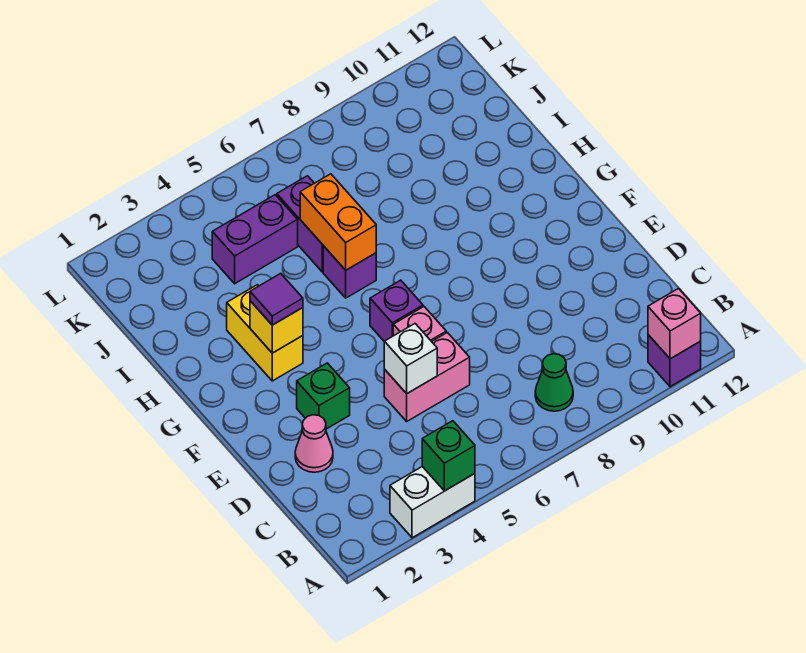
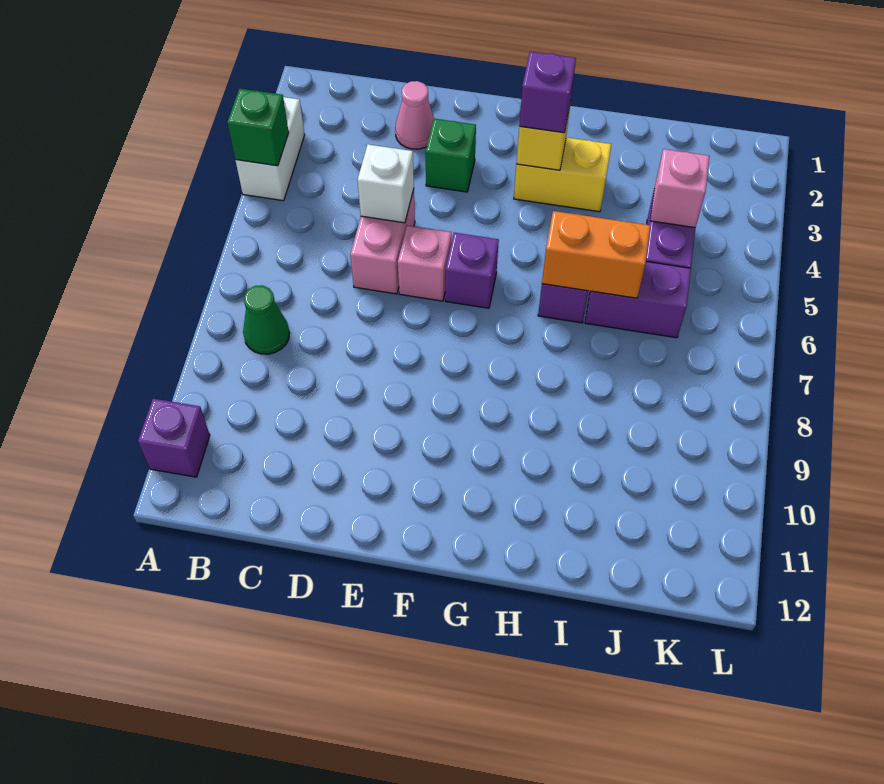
pink brick A11 level 2 -> pink brick J4 level 2
purple tile G3 level 3 -> purple brick G3 level 3

